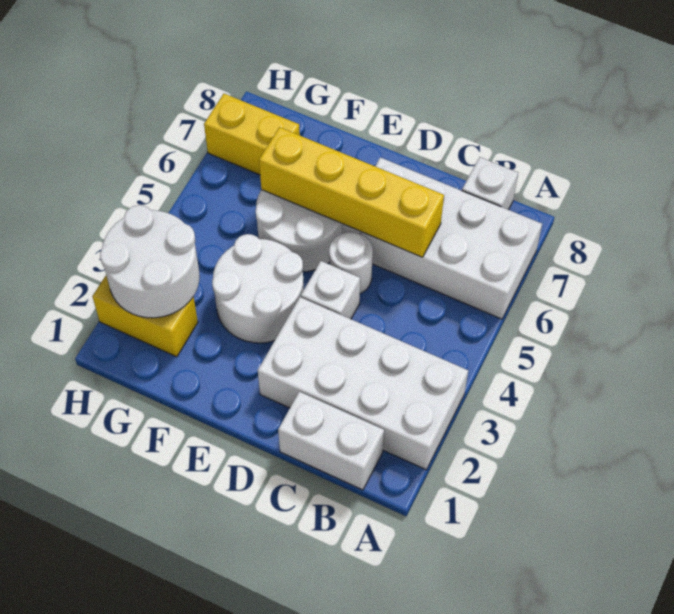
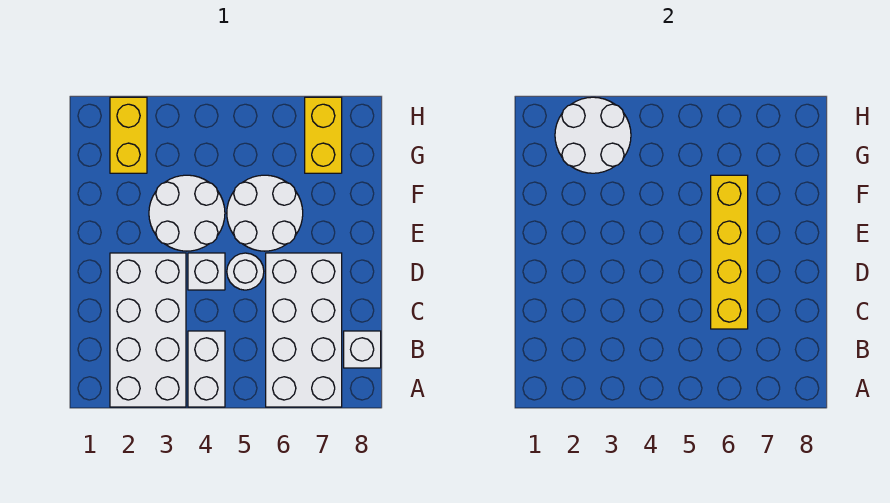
white brick B1:C1 level 1 -> white brick A4:B4 level 1

